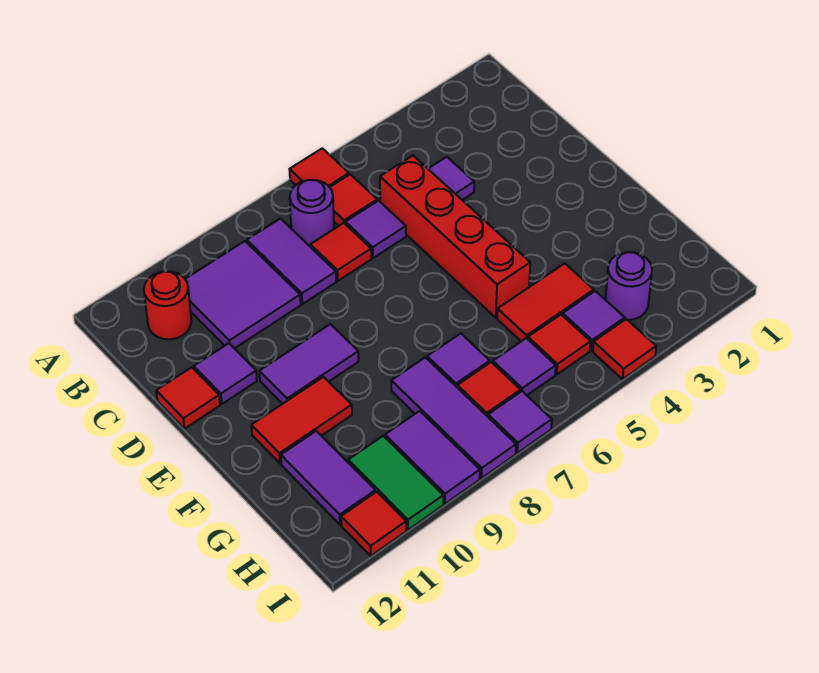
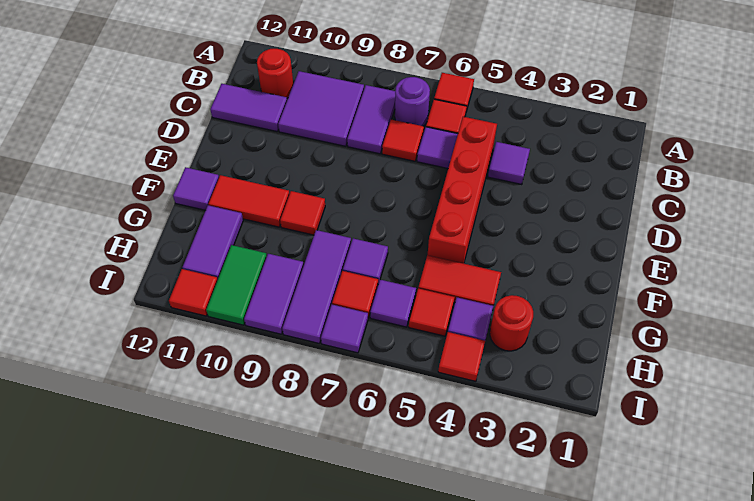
purple tile D11 level 1 -> purple tile F12 level 1
red tile D12 level 1 -> red tile F9 level 1
purple tile E9:E10 level 1 -> purple tile C11:C12 level 1
purple round brick H3 level 1 -> red round brick H3 level 1

